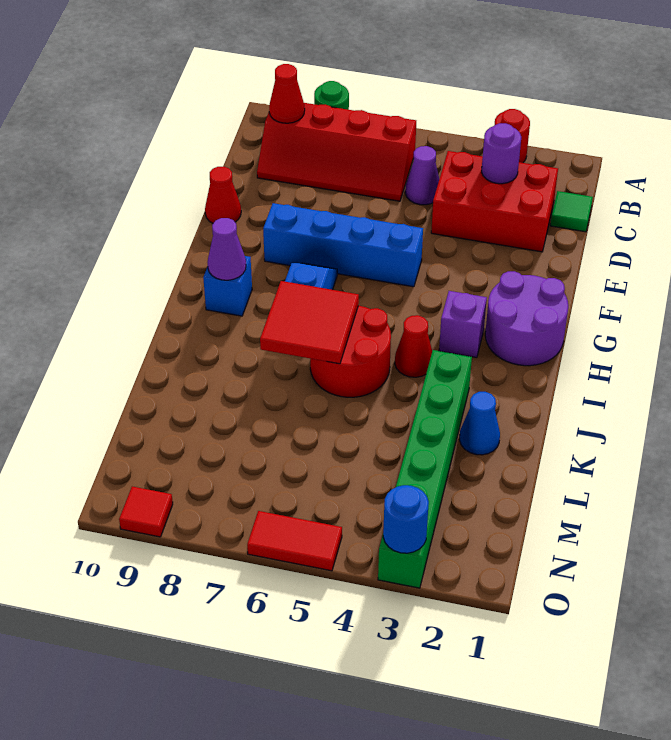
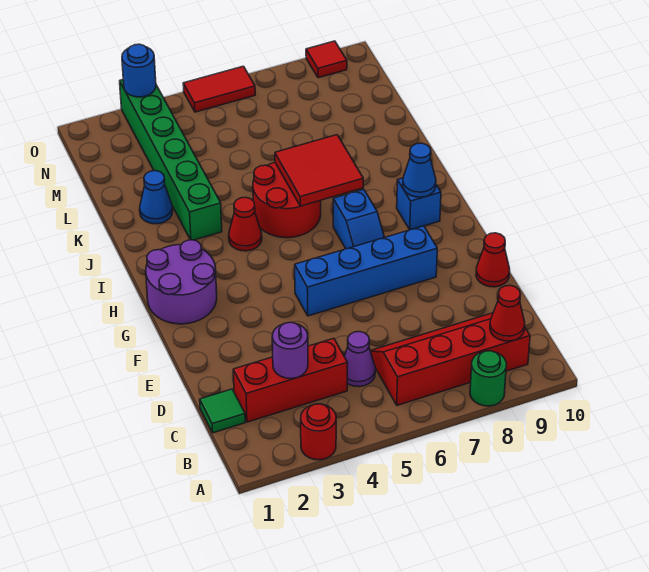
red brick C2:D4 level 1 -> red brick C2:C4 level 1
purple brick H3 level 1 -> none
purple cone H9 level 2 -> blue cone H9 level 2

